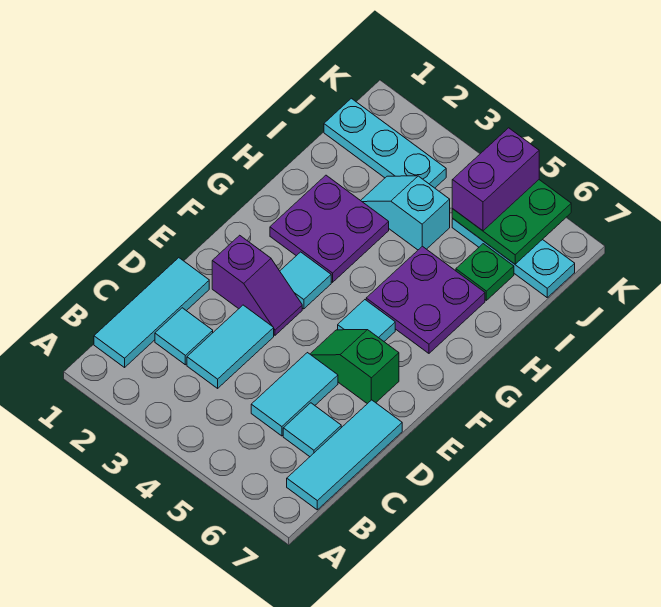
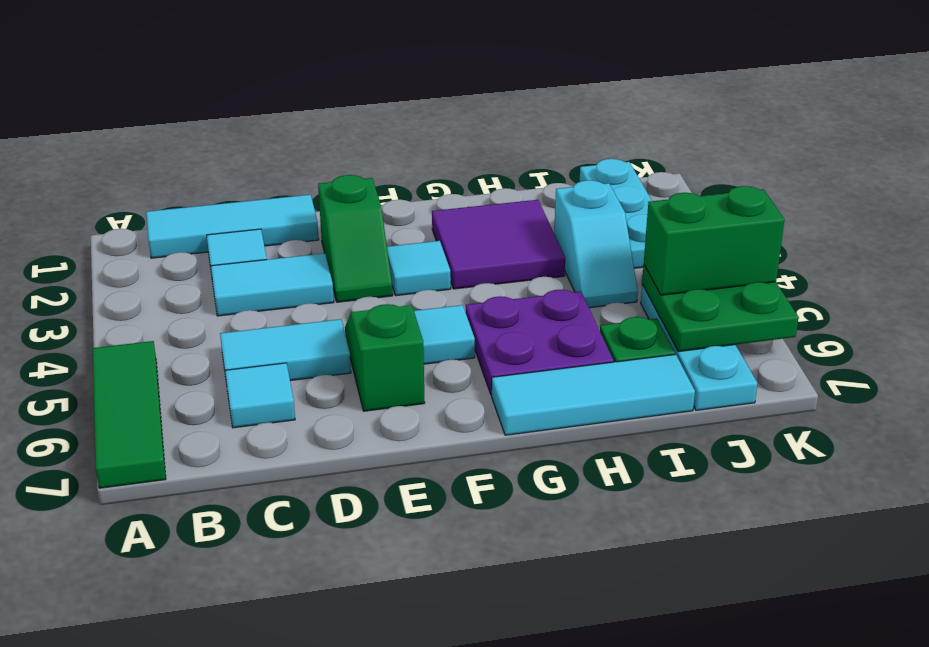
none -> green tile A5:A7 level 1
cyan tile B7:D7 level 1 -> cyan tile G7:I7 level 1
purple slope E2:E3 level 1 top 2 -> green slope E2:E3 level 1 top 2
purple plate G2:H3 level 1 -> purple tile G2:H3 level 1
cyan slope I3:I4 level 1 top 4 -> cyan slope I3:I4 level 1 top 3
purple brick J5:K5 level 3 -> green brick J5:K5 level 3

